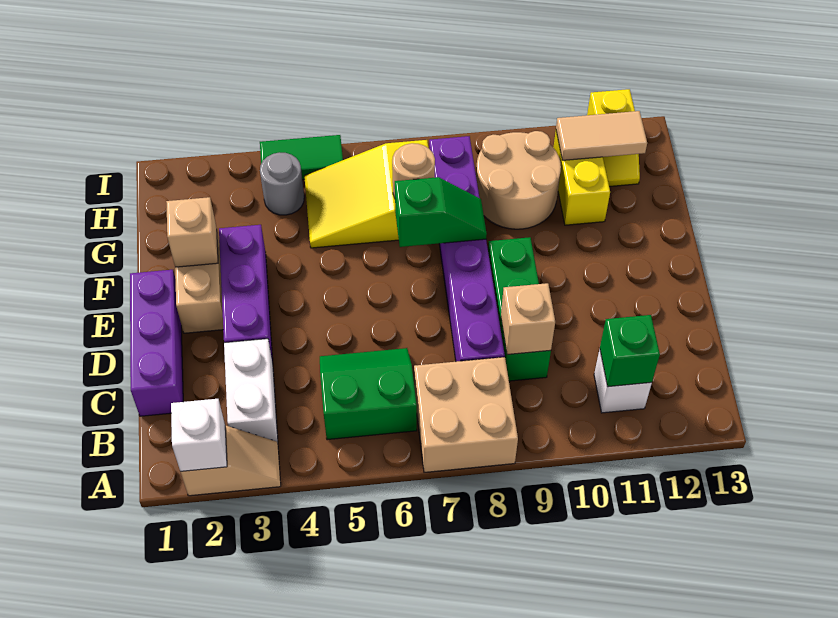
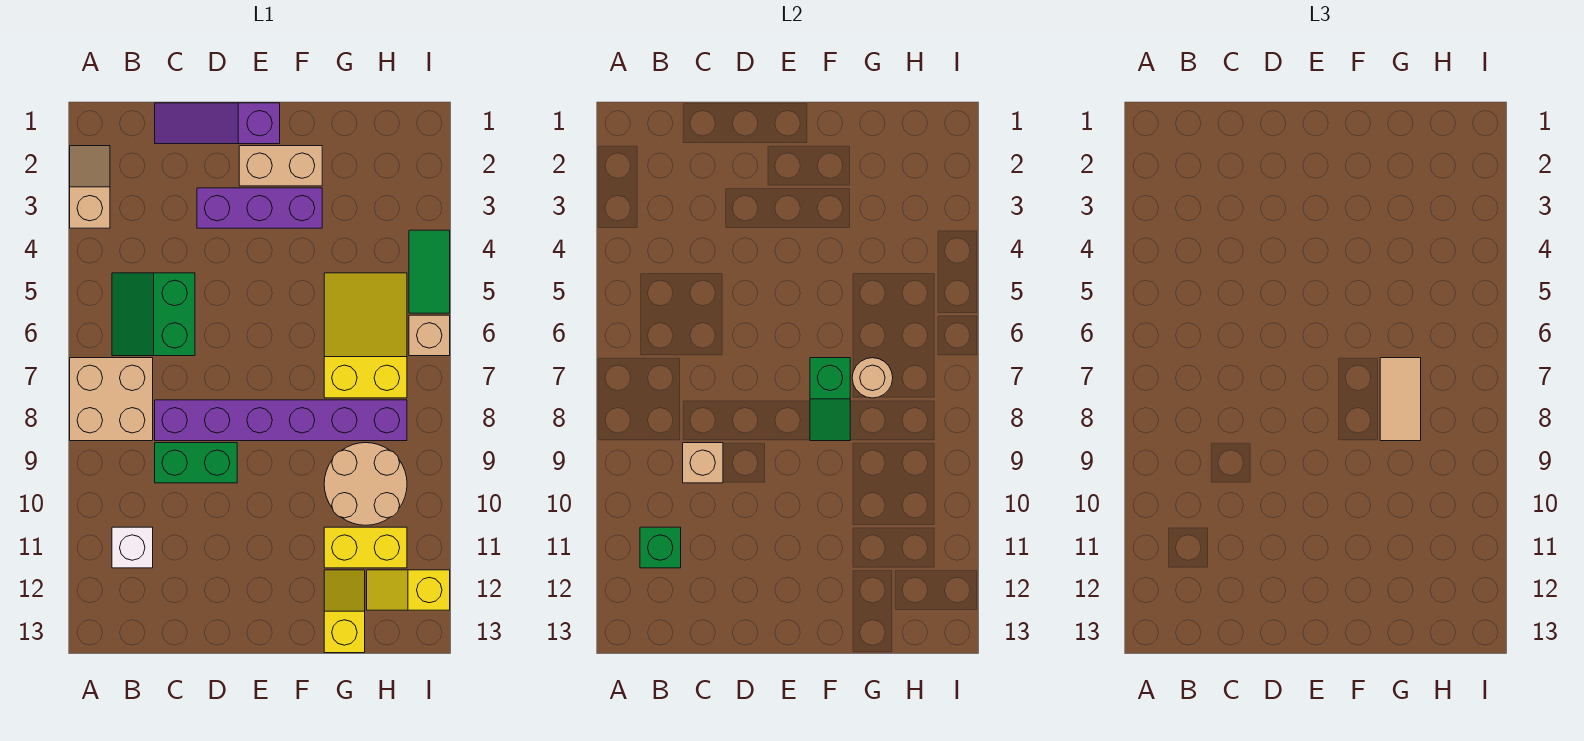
tan slope A2:A3 level 1 top 2 -> tan slope A2:A3 level 1 top 3
white brick A2 level 2 -> none
white brick B3:C3 level 1 -> none
green slope B5:C6 level 1 top B -> green slope B5:C6 level 1 top C
purple brick C1:E1 level 1 -> purple slope C1:E1 level 1 top E
green brick C9:E9 level 1 -> green brick C9:D9 level 1
tan brick F2 level 2 -> tan brick I6 level 1
none -> yellow slope G12:G13 level 1 top 13
grey round brick H4 level 1 -> none
tan tile H11:H12 level 2 -> tan tile G7:G8 level 3

